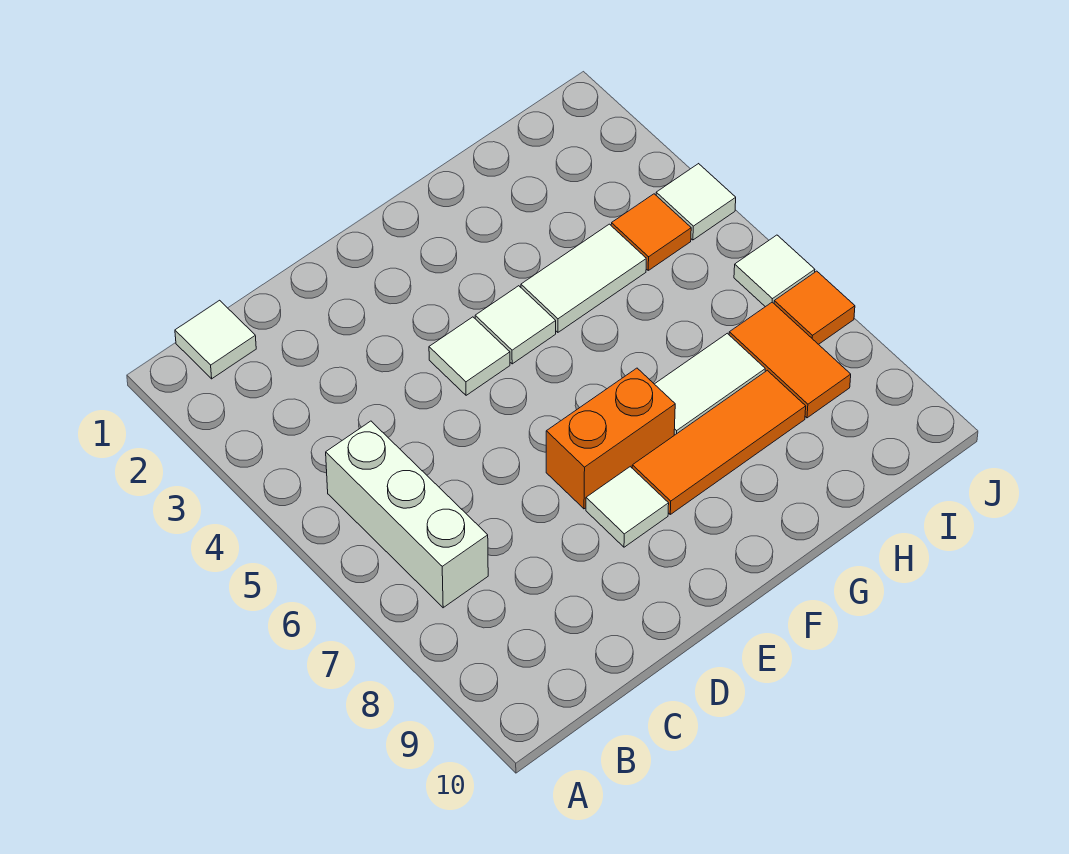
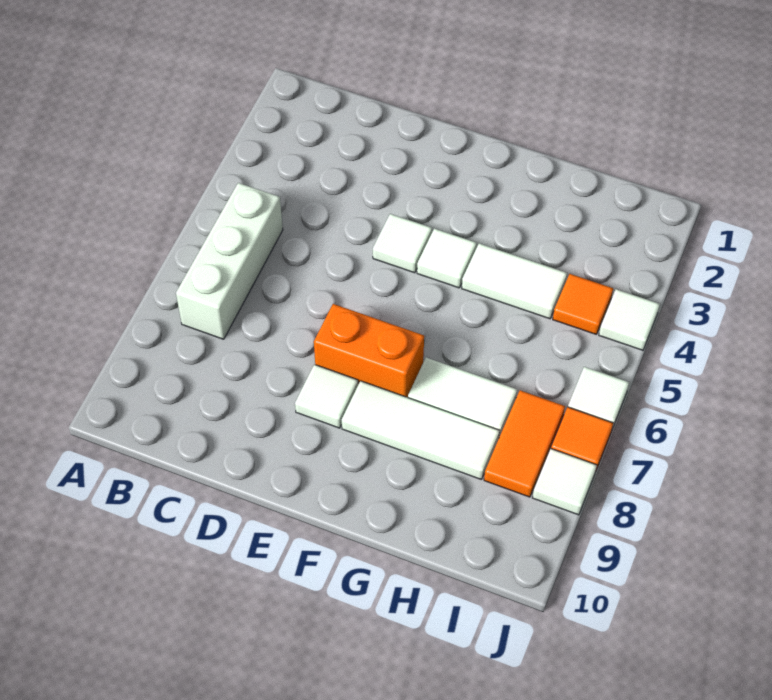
white tile B1 level 1 -> white tile J8 level 1
orange tile F8:H8 level 1 -> white tile F8:H8 level 1

